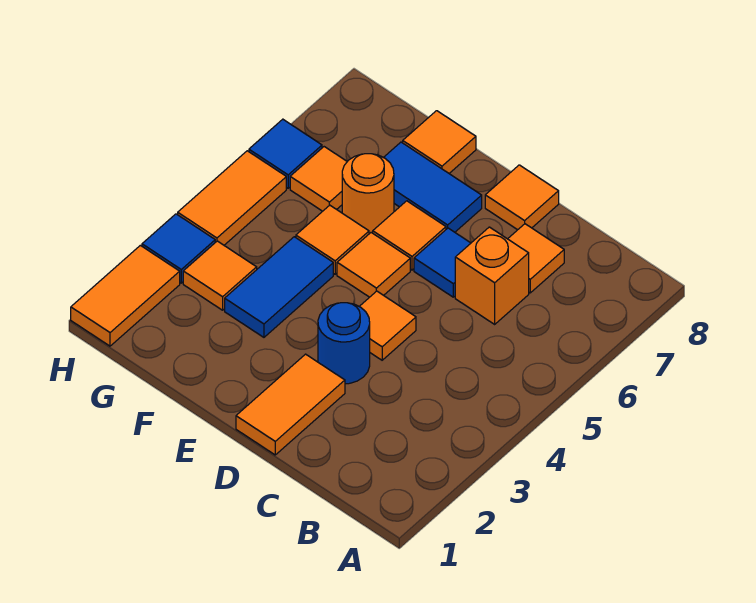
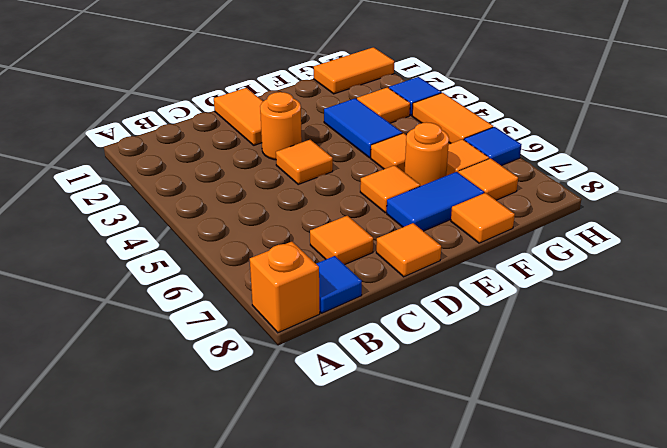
orange brick C6 level 1 -> orange brick A8 level 1
blue round brick D3 level 1 -> orange round brick D3 level 1
blue tile D6 level 1 -> blue tile B8 level 1
orange tile E5 level 1 -> orange tile G7 level 1
orange tile H1:H2 level 1 -> orange tile G1:H1 level 1

